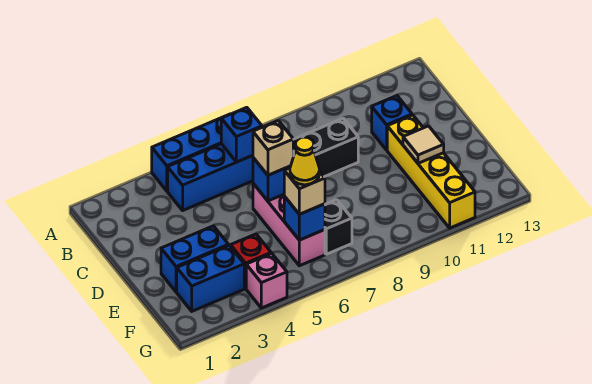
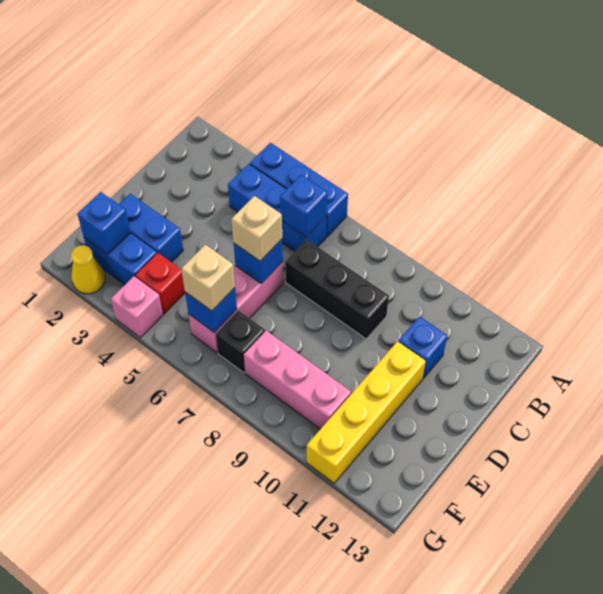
tan tile E11 level 2 -> none
none -> blue brick F2 level 2
yellow cone F6 level 4 -> yellow cone G2 level 1
none -> pink brick F8:F10 level 1

